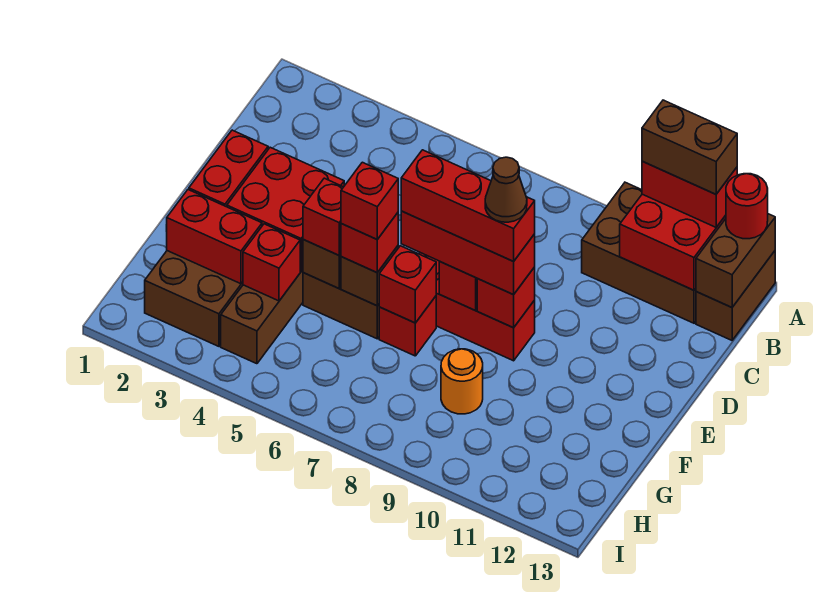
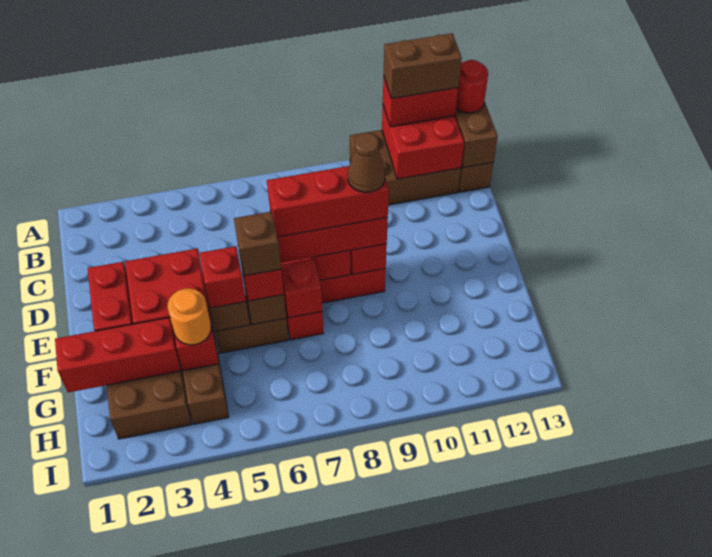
red brick F6 level 4 -> brown brick F6 level 4
red brick G2:G3 level 2 -> red brick G1:G3 level 2
orange round brick G9 level 1 -> orange round brick G4 level 3

